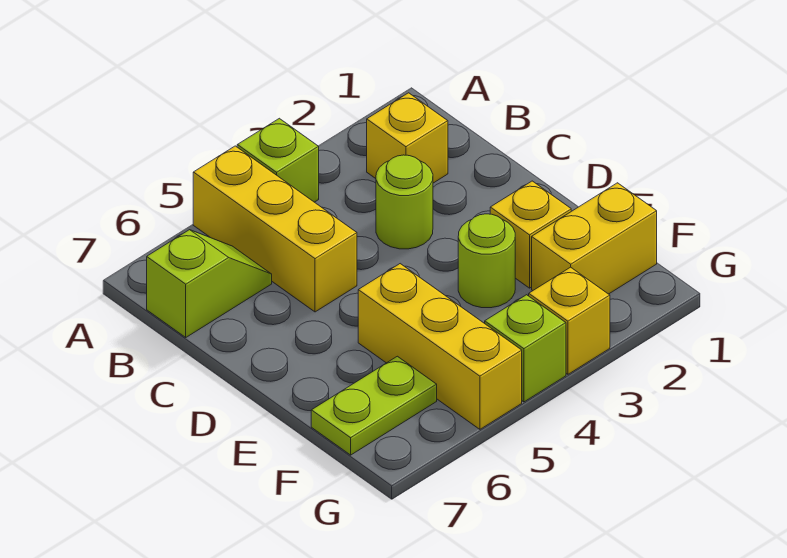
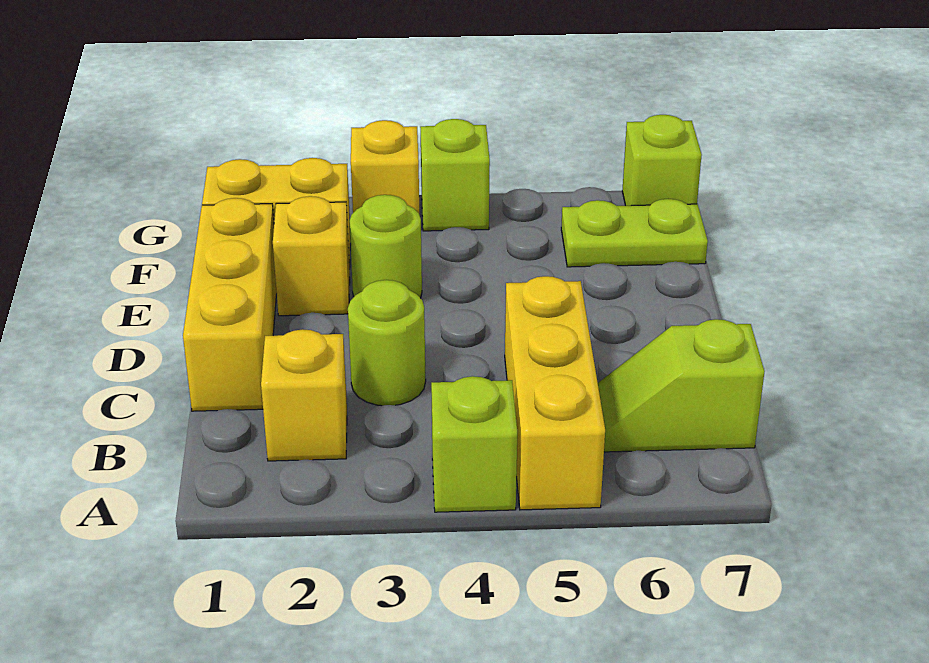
yellow brick E5:G5 level 1 -> yellow brick C1:E1 level 1
none -> lime brick G7 level 1

